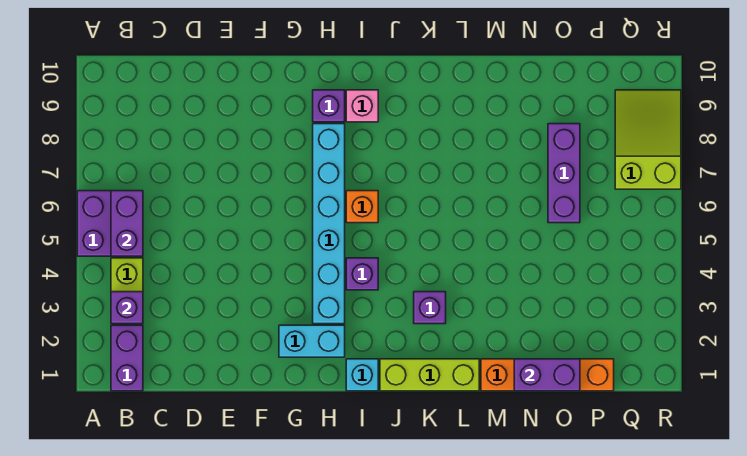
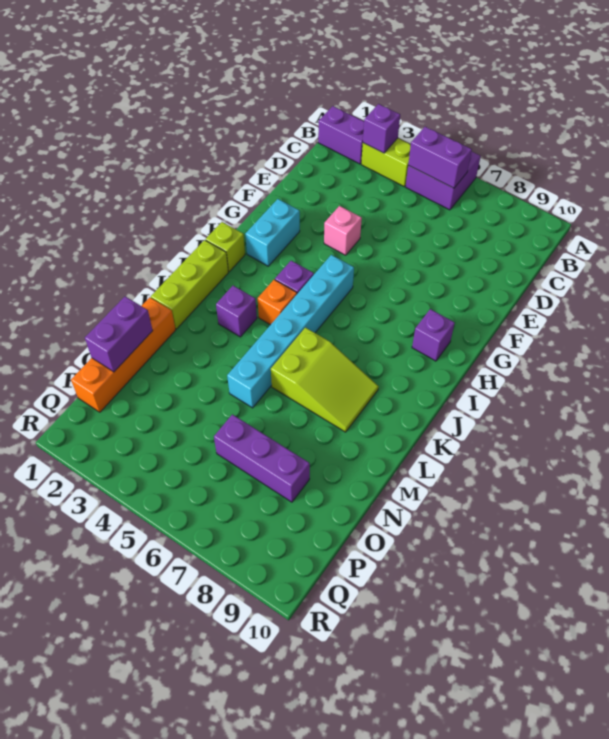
cyan brick H3:H8 level 1 -> cyan brick H5:M5 level 1
cyan brick I1 level 1 -> lime brick I1 level 1
orange brick I6 level 1 -> orange brick J4 level 1
pink brick I9 level 1 -> pink brick F4 level 1
lime slope Q7:R9 level 1 top 7 -> lime slope K6:L8 level 1 top 6

